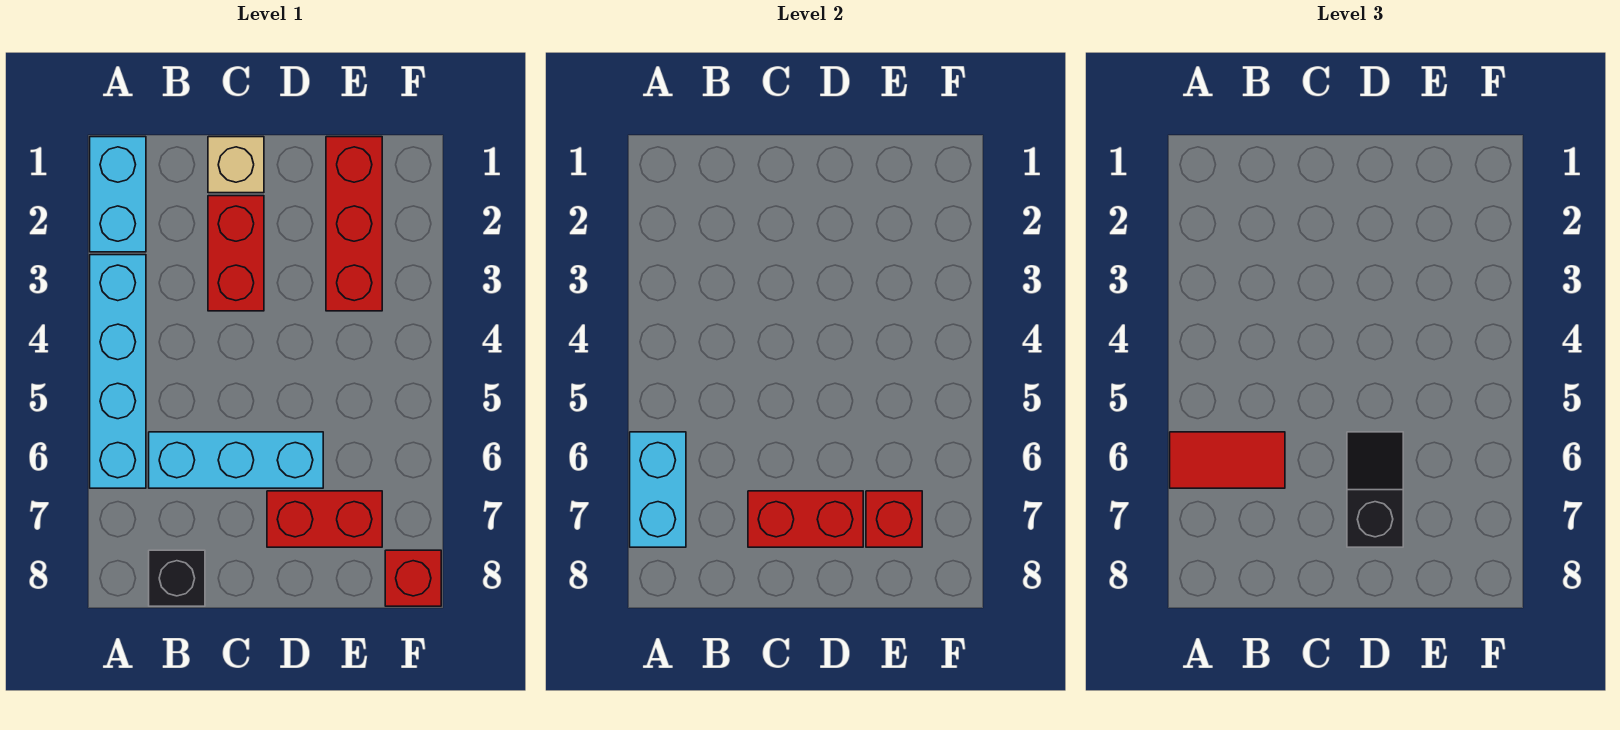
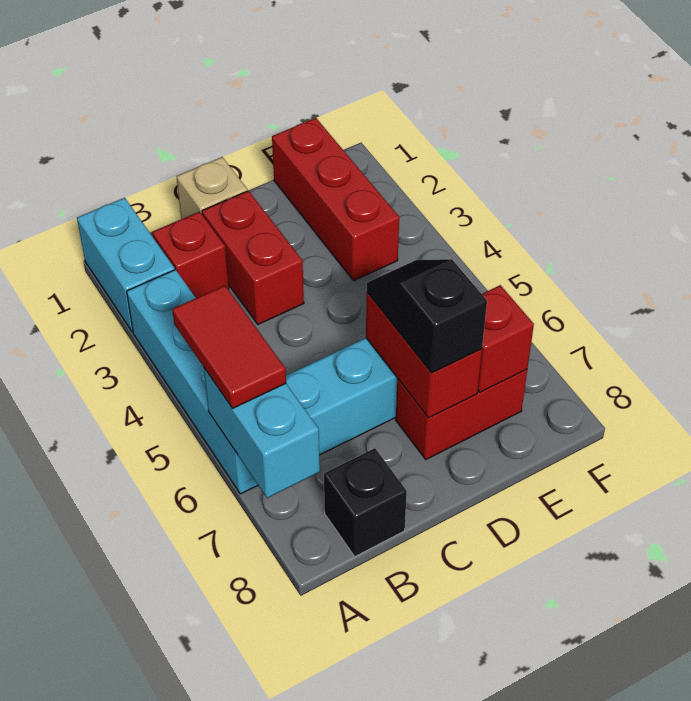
red tile A6:B6 level 3 -> red tile A5:A6 level 3
red brick C7:D7 level 2 -> red brick D6:D7 level 2
red brick F8 level 1 -> red brick B2 level 1

